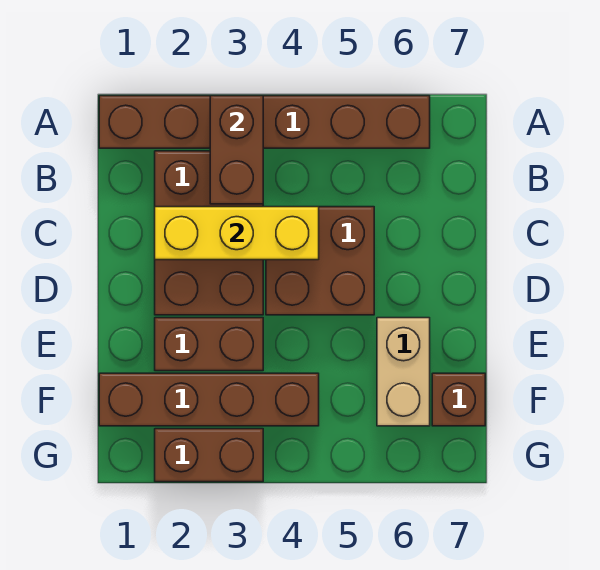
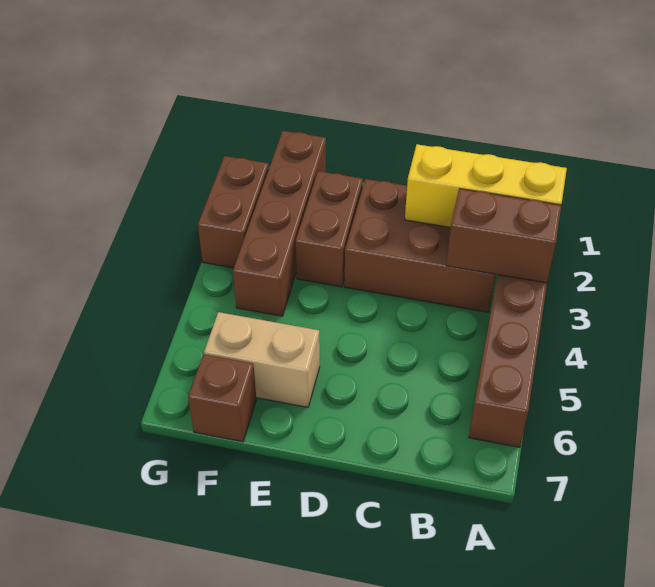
yellow brick C2:C4 level 2 -> yellow brick A2:C2 level 2
brown brick C4:D5 level 1 -> none

